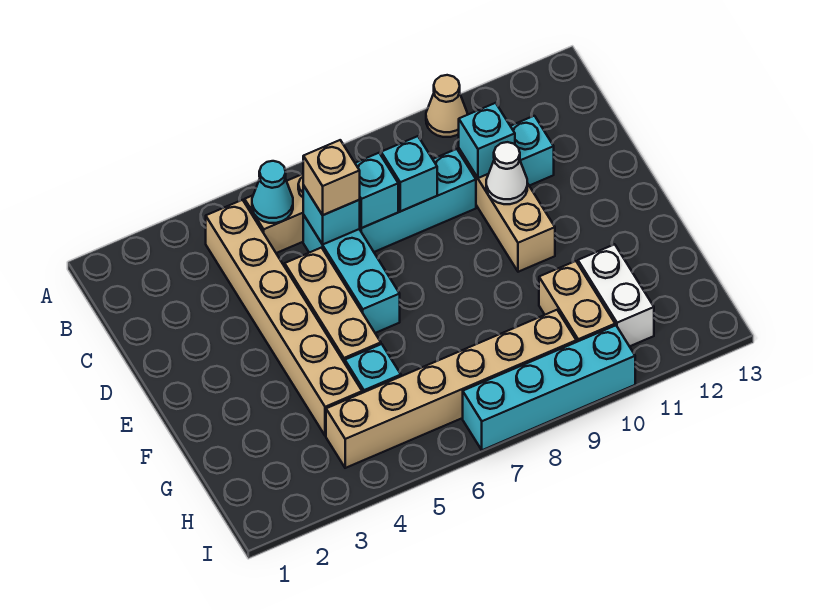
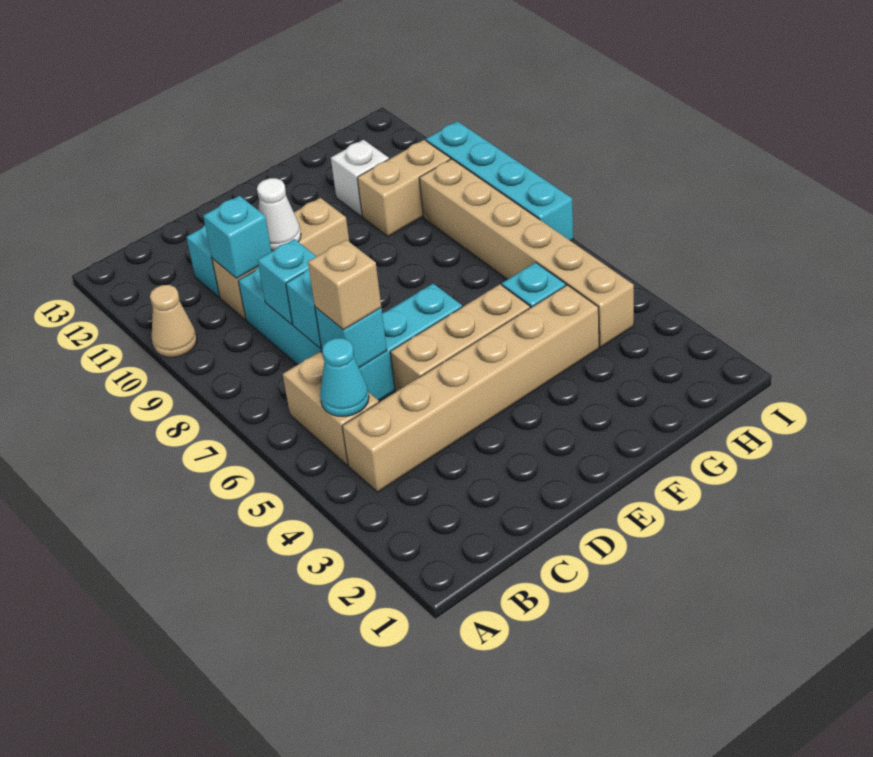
white brick G11:H11 level 1 -> white brick G11 level 1

